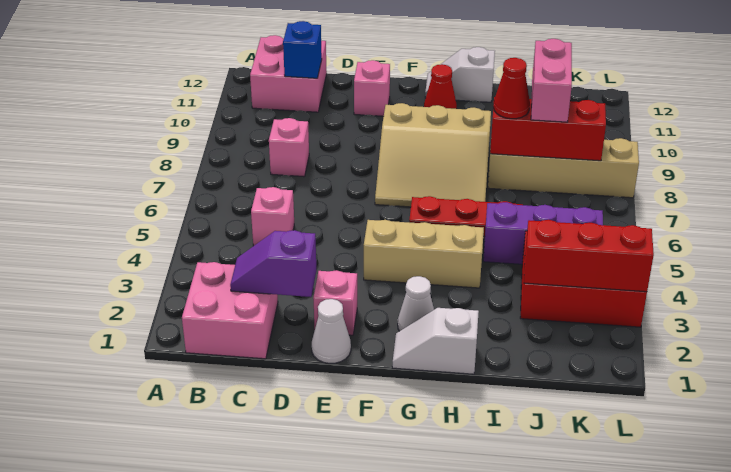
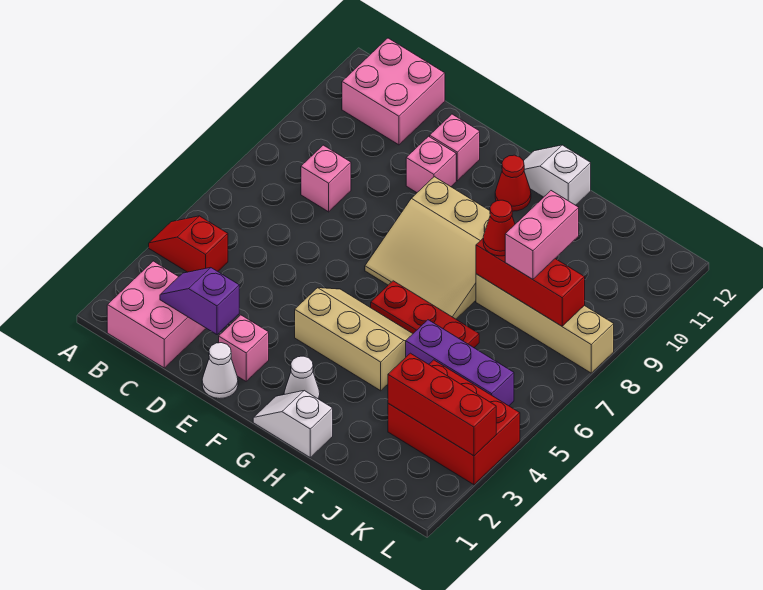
none -> red slope A4:B4 level 1 top B
pink brick C5 level 1 -> pink brick E10 level 1
blue brick C11 level 2 -> none

